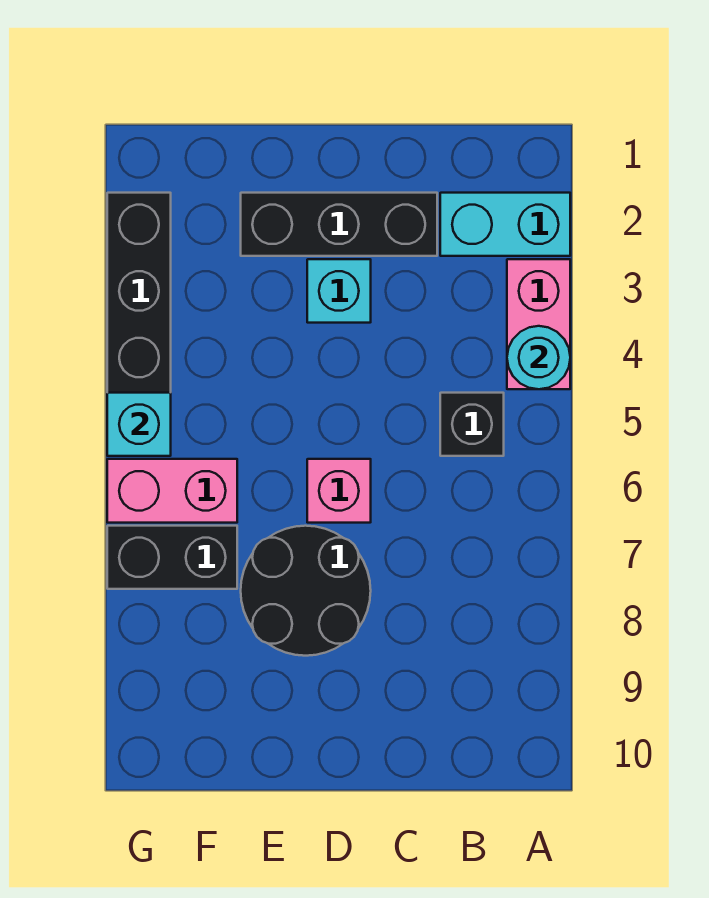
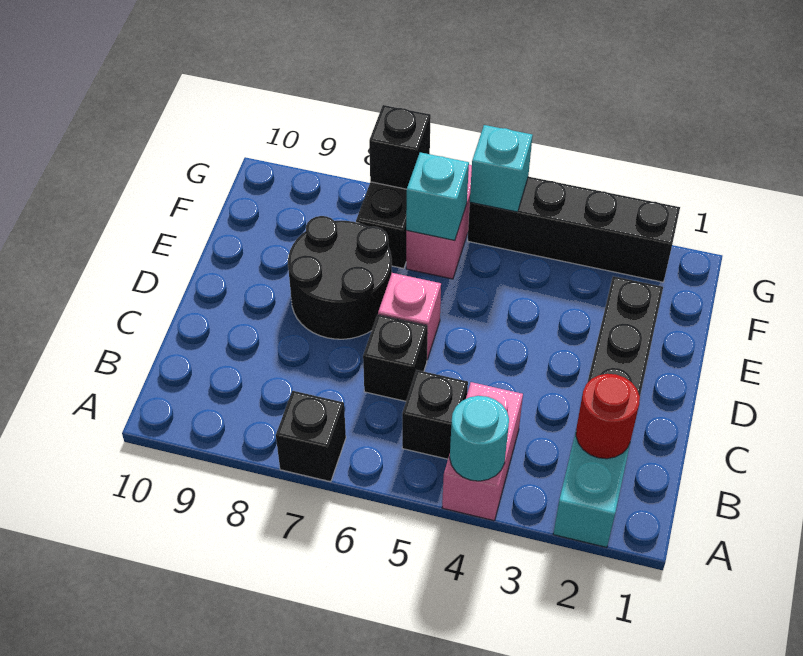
pink brick A3:A4 level 1 -> pink brick A4:B4 level 1
none -> black brick A7 level 1
none -> red round brick B2 level 2
none -> black brick C6 level 1
cyan brick D3 level 1 -> cyan brick F6 level 2
none -> black brick G7 level 2

